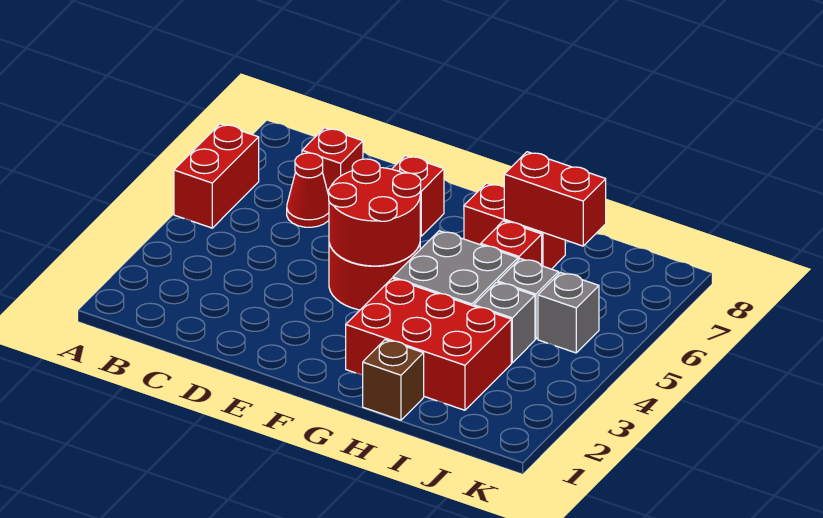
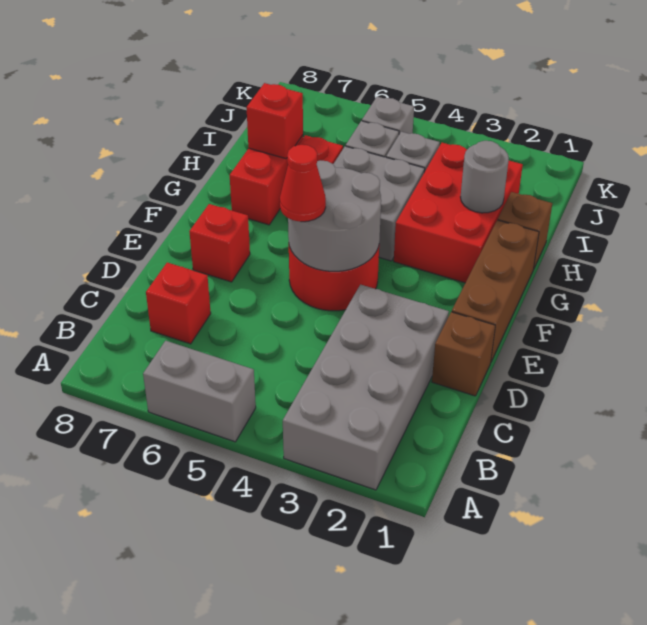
none -> grey brick A2:D3 level 1
red brick A5:A6 level 1 -> grey brick A5:A6 level 1
red cone C6 level 1 -> red cone E5 level 3
none -> brown brick D1 level 1
none -> brown brick E1:G1 level 1
red round brick E4:F5 level 2 -> grey round brick E4:F5 level 2
none -> grey round brick H2 level 2
red brick H7:I7 level 2 -> red brick H7 level 2

